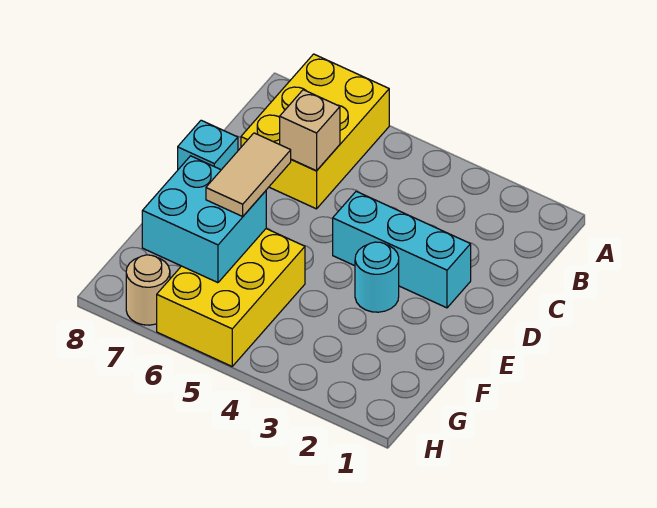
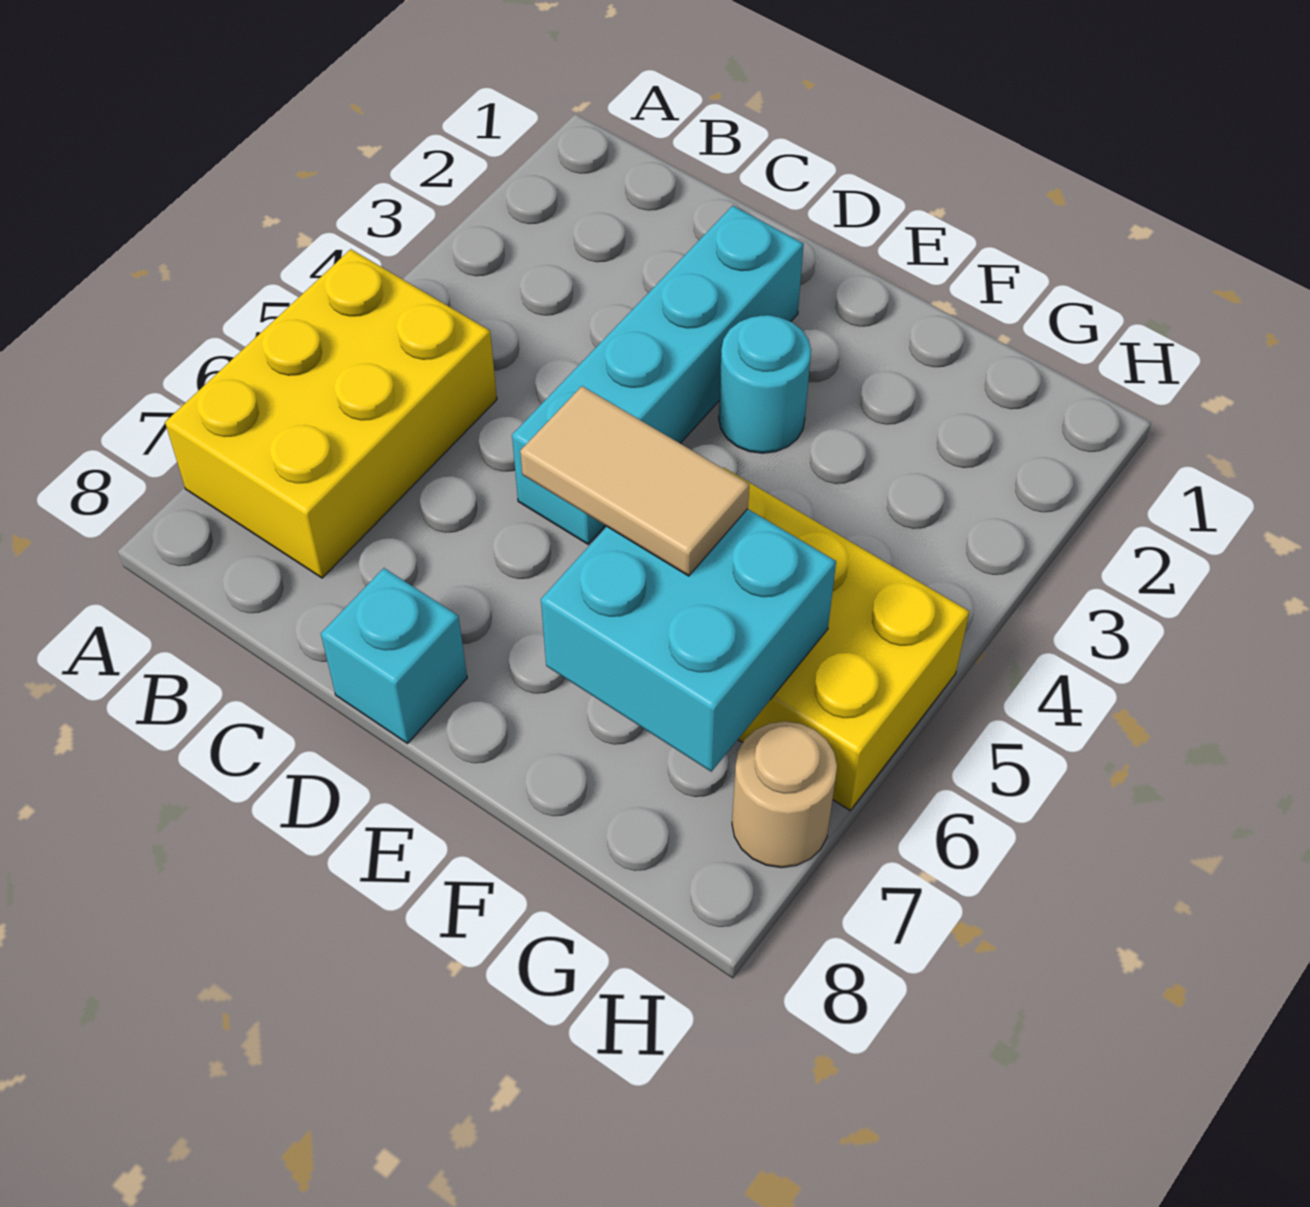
yellow brick A6:C7 level 1 -> yellow brick A5:B7 level 1
tan brick C6 level 2 -> none
cyan brick D2:D4 level 1 -> cyan brick D2:D5 level 1

